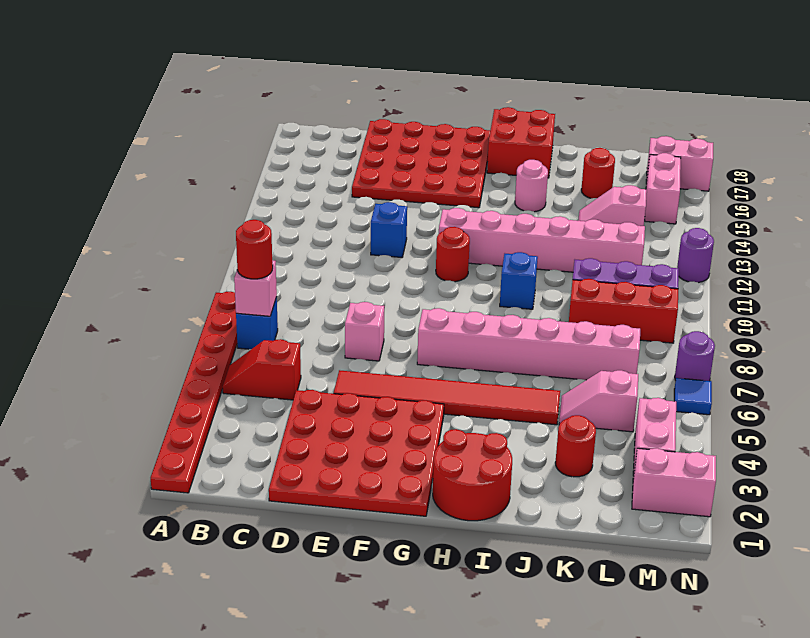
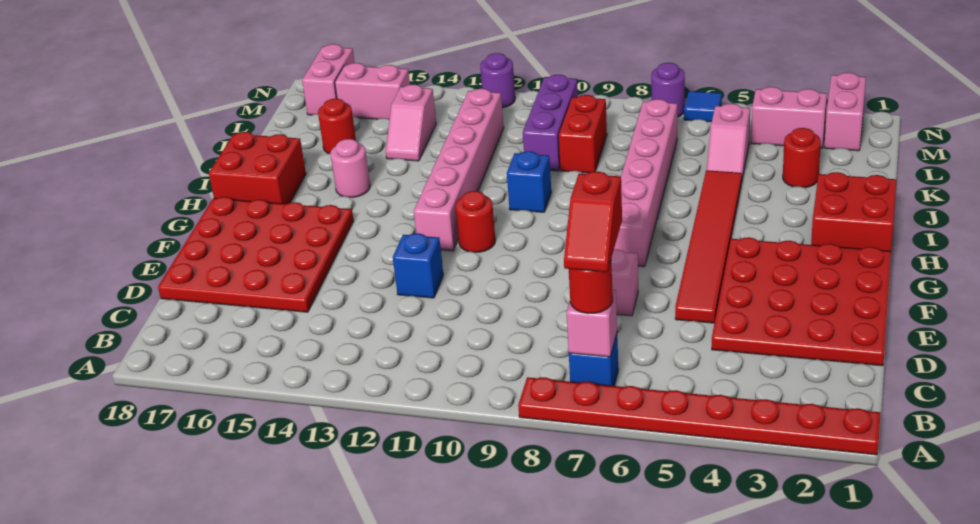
red slope B5:C5 level 1 top C -> red slope B7:C7 level 4 top C
red round brick H1:I2 level 1 -> red brick H1:I2 level 1
red brick K9:M9 level 1 -> red brick K9:L9 level 1

